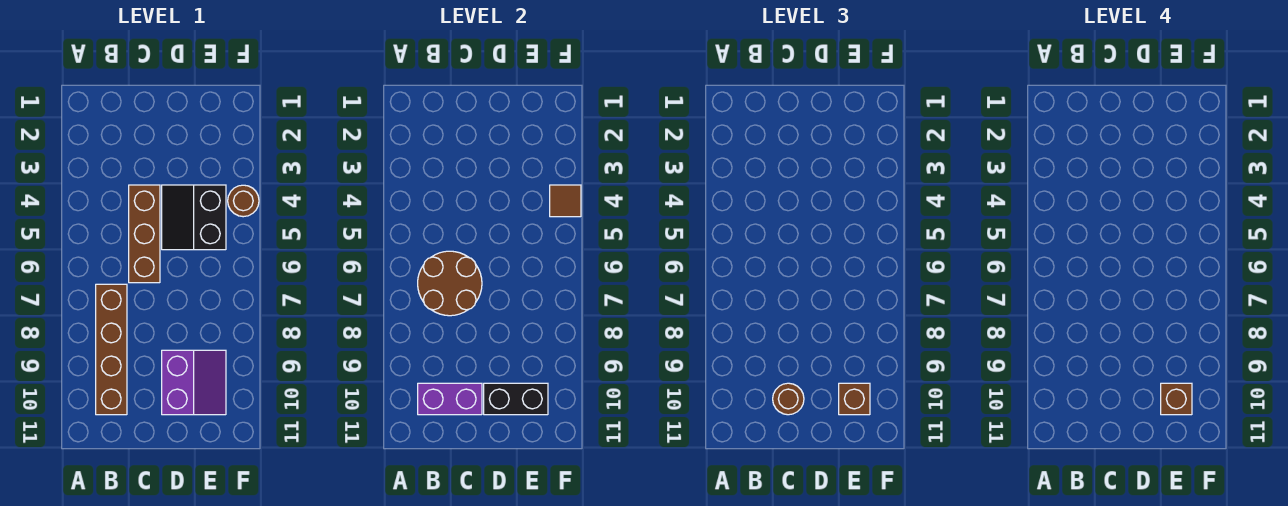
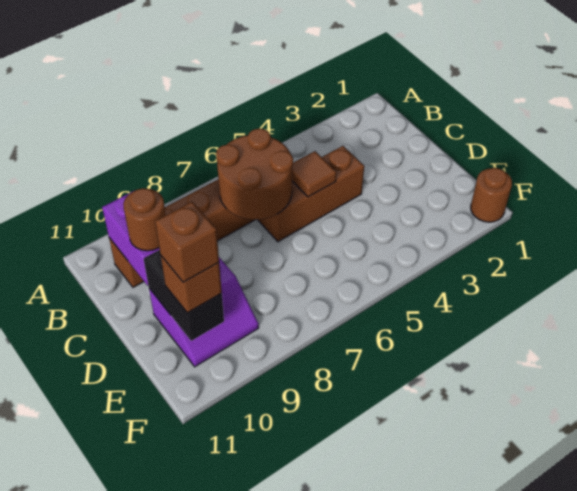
black slope D4:E5 level 1 top E -> none
brown round brick F4 level 1 -> brown round brick F1 level 1
brown tile F4 level 2 -> brown tile C5 level 2

